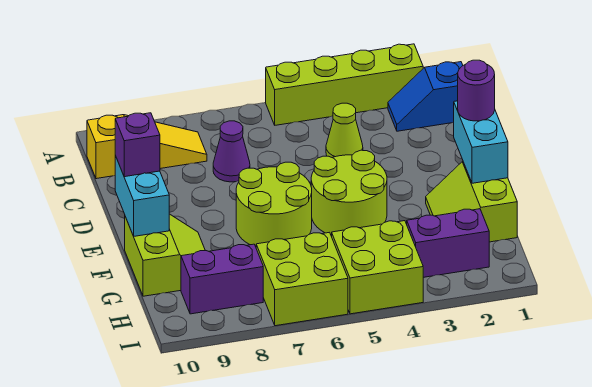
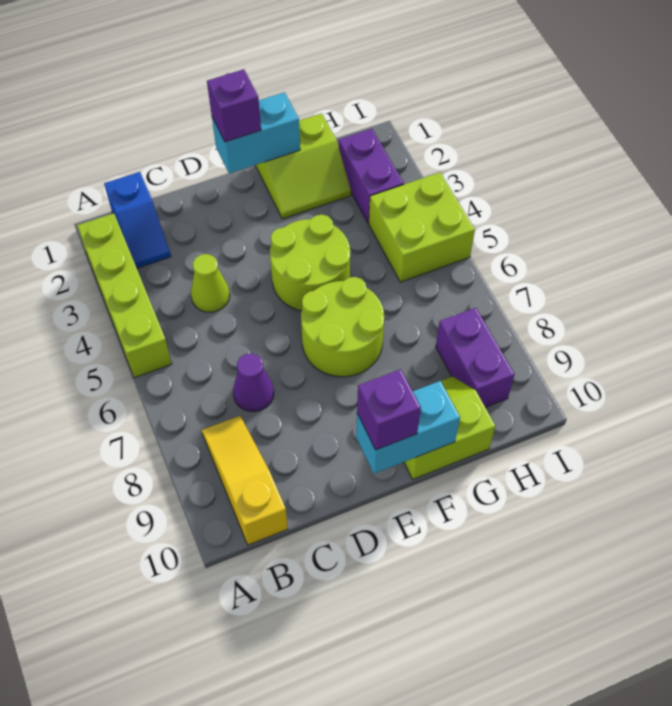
purple round brick E1 level 3 -> purple brick E1 level 3
lime brick H6:I7 level 1 -> none

